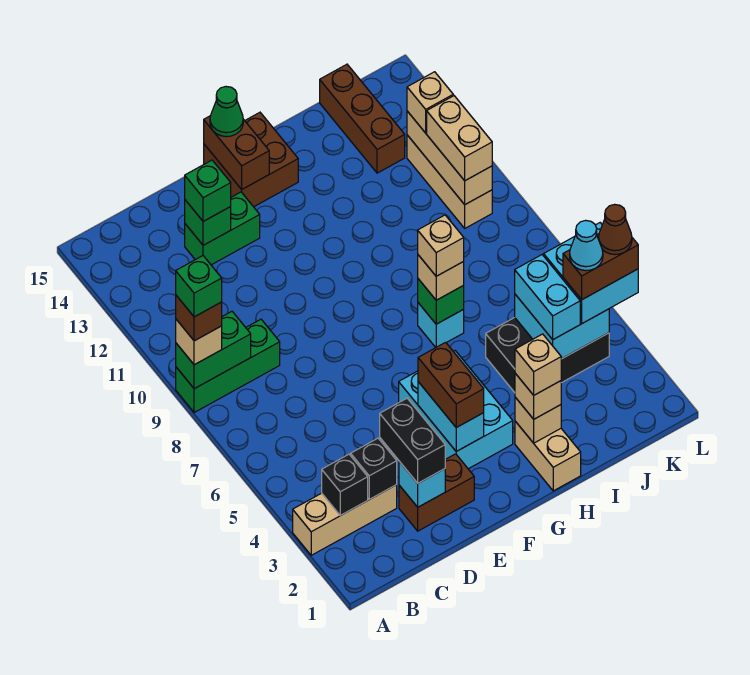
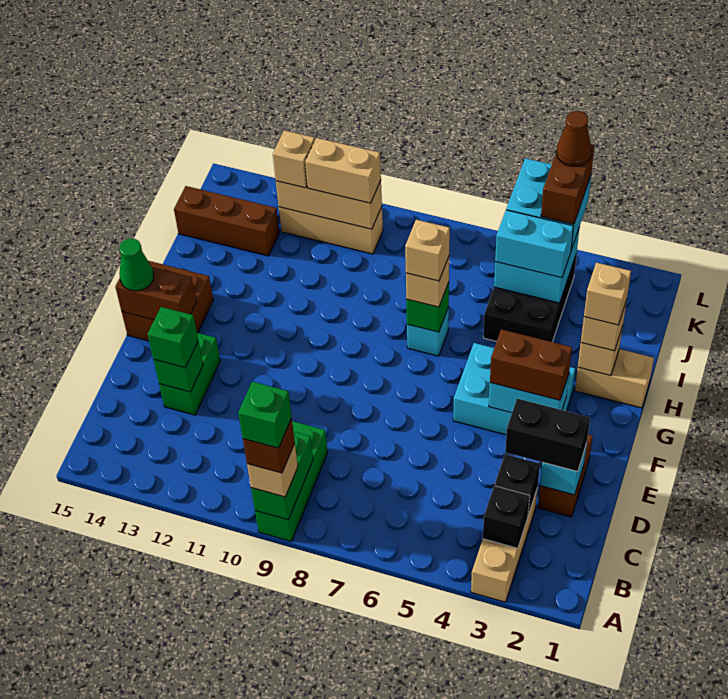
cyan cone K4 level 5 -> none

